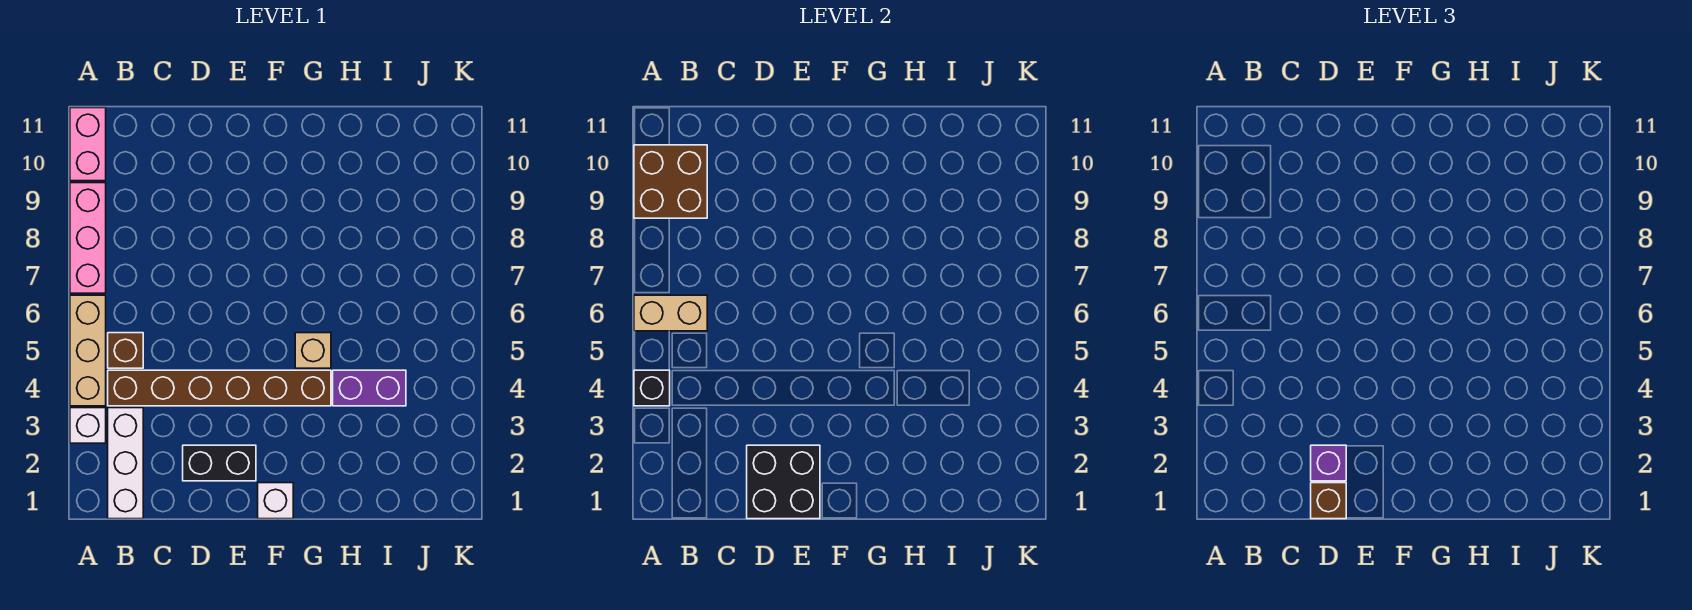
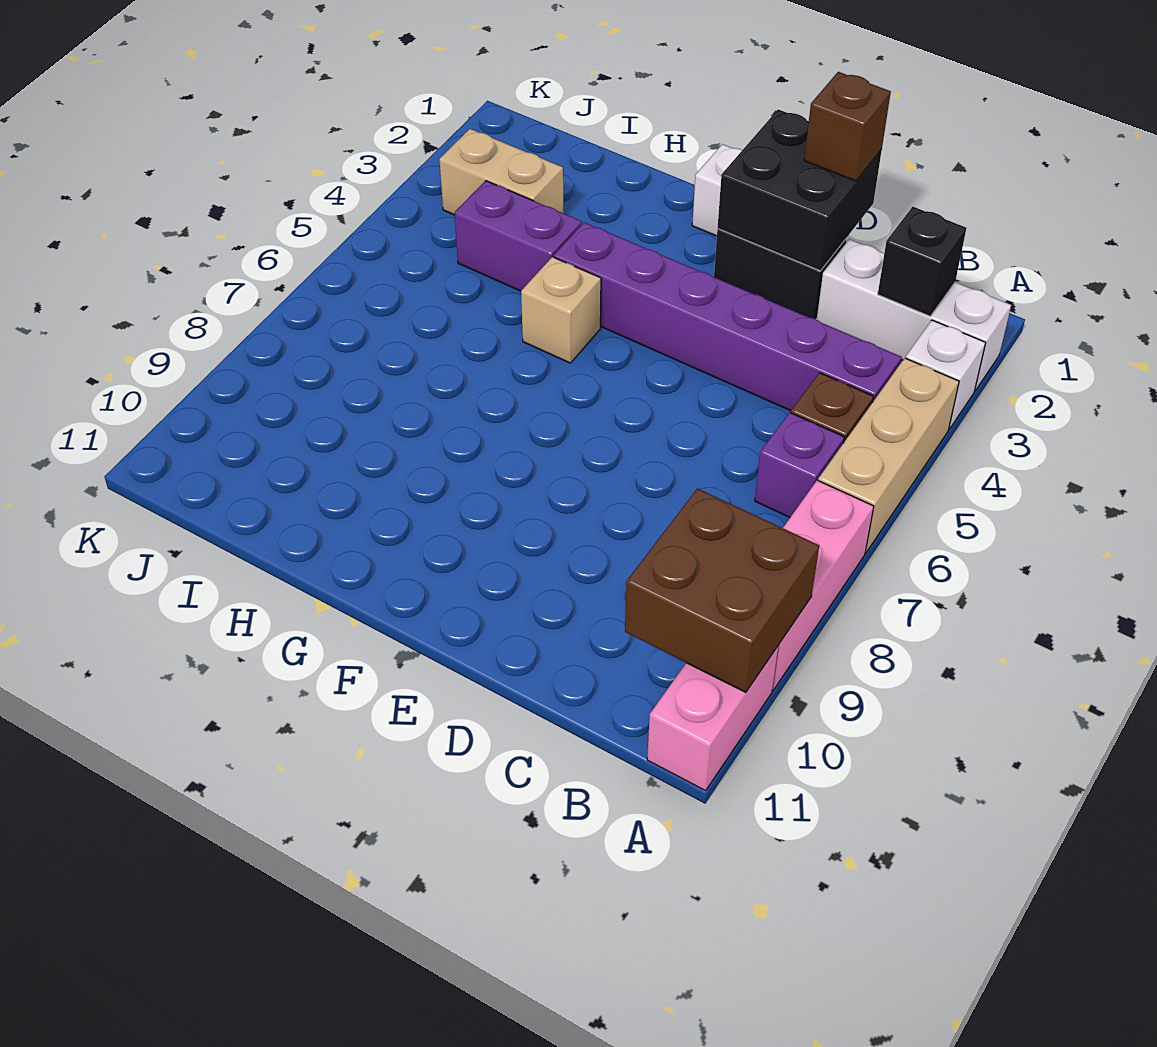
black brick A4 level 2 -> black brick B2 level 2
tan brick A6:B6 level 2 -> tan brick I3:J3 level 1
white brick B1:B3 level 1 -> white brick A2:C2 level 1
brown brick B4:G4 level 1 -> purple brick B4:G4 level 1
purple brick D2 level 3 -> purple brick B6 level 1

